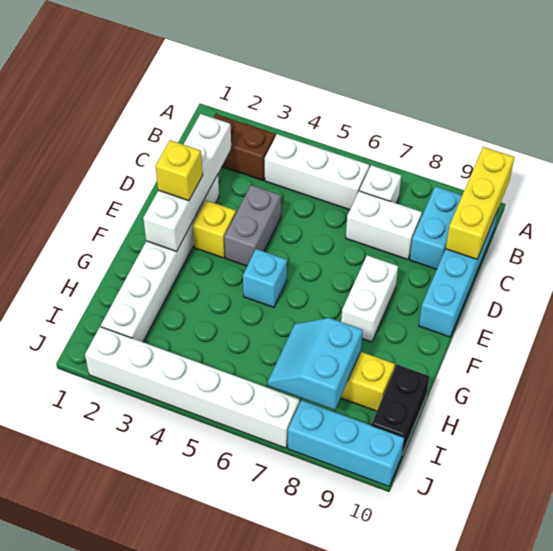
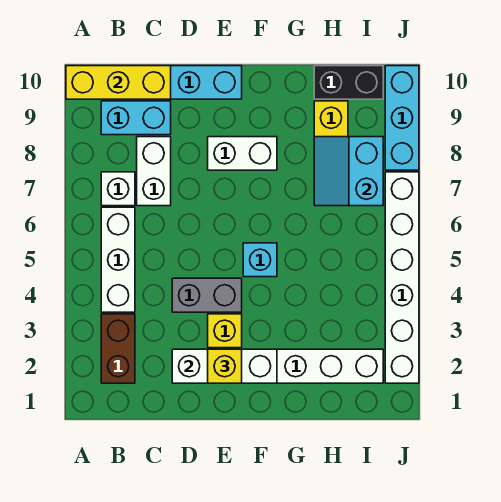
white brick C2:F2 level 2 -> white brick D2:F2 level 2
cyan slope H7:I8 level 2 top 8 -> cyan slope H7:I8 level 2 top I

